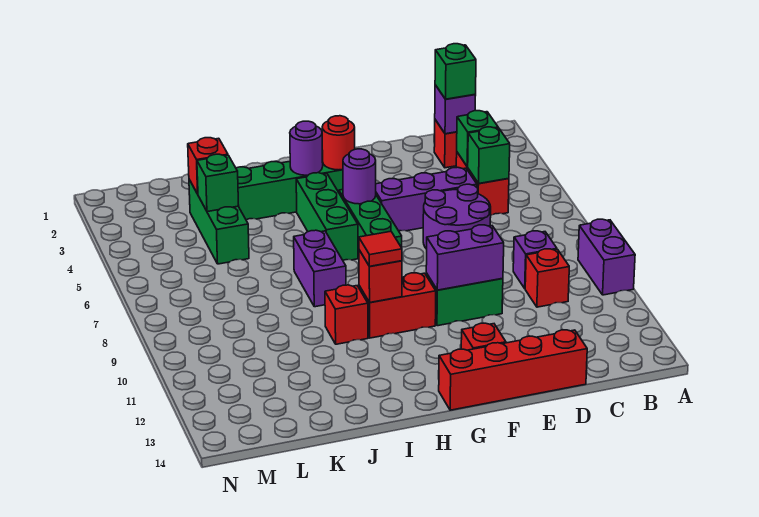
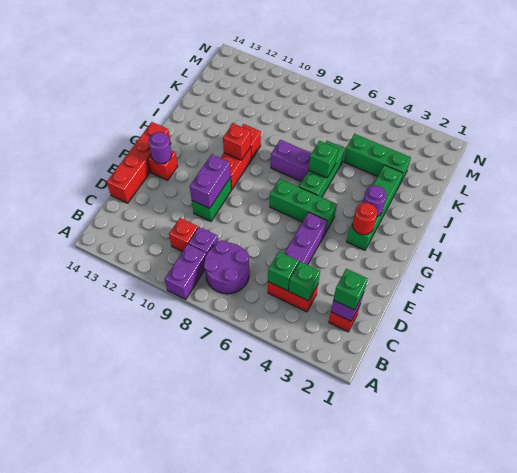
purple brick A9:A10 level 1 -> purple brick A9:B9 level 1
purple round brick D6:E7 level 1 -> purple round brick B7:C8 level 1
purple round brick G5 level 2 -> purple round brick F13 level 2
green brick H4:H6 level 1 -> green brick H6:J6 level 1
red tile H10 level 3 -> none
red brick K3 level 2 -> none
green brick K4 level 2 -> green brick I6 level 2

